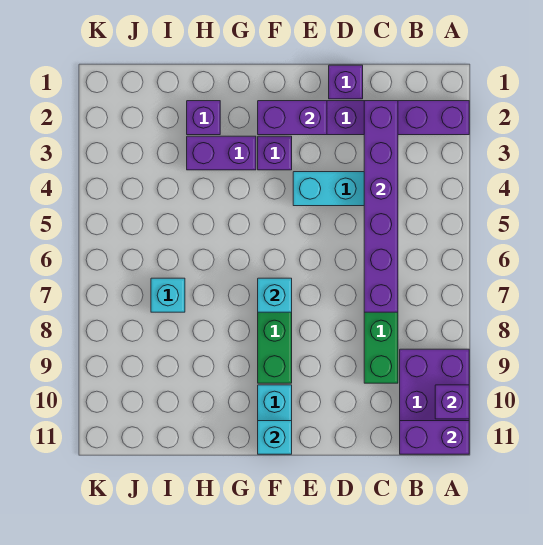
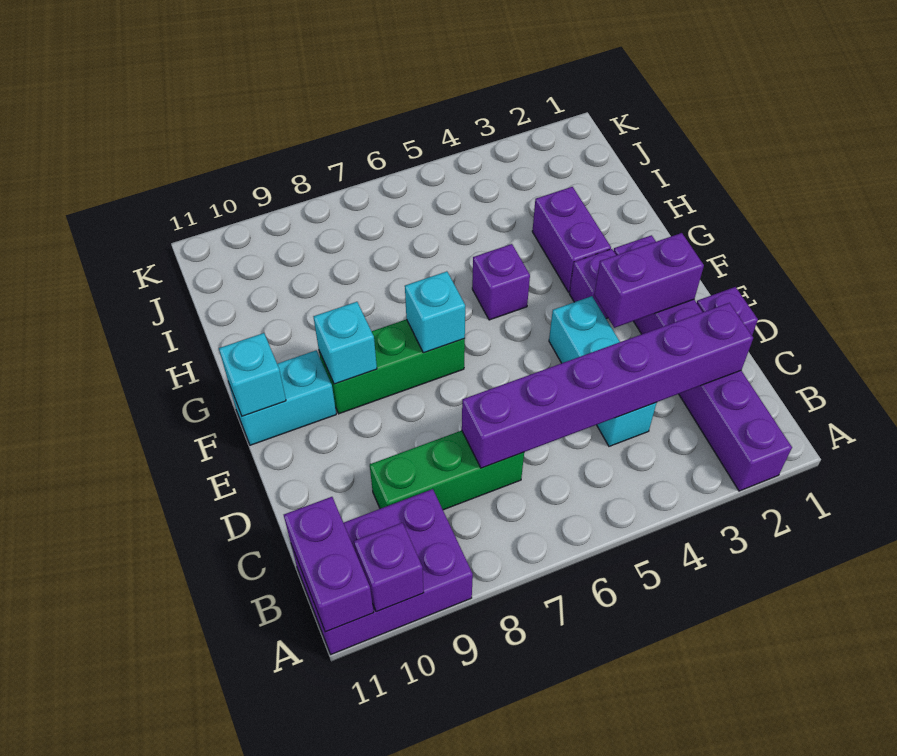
purple brick E2:F2 level 2 -> purple brick E2:E3 level 2
purple brick H2 level 1 -> purple brick G5 level 1
cyan brick I7 level 1 -> cyan brick F9 level 2

